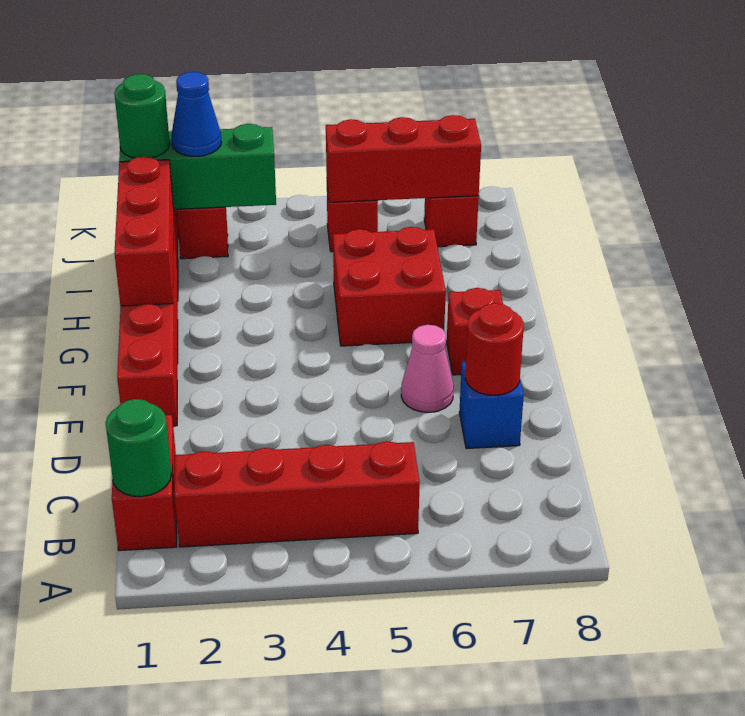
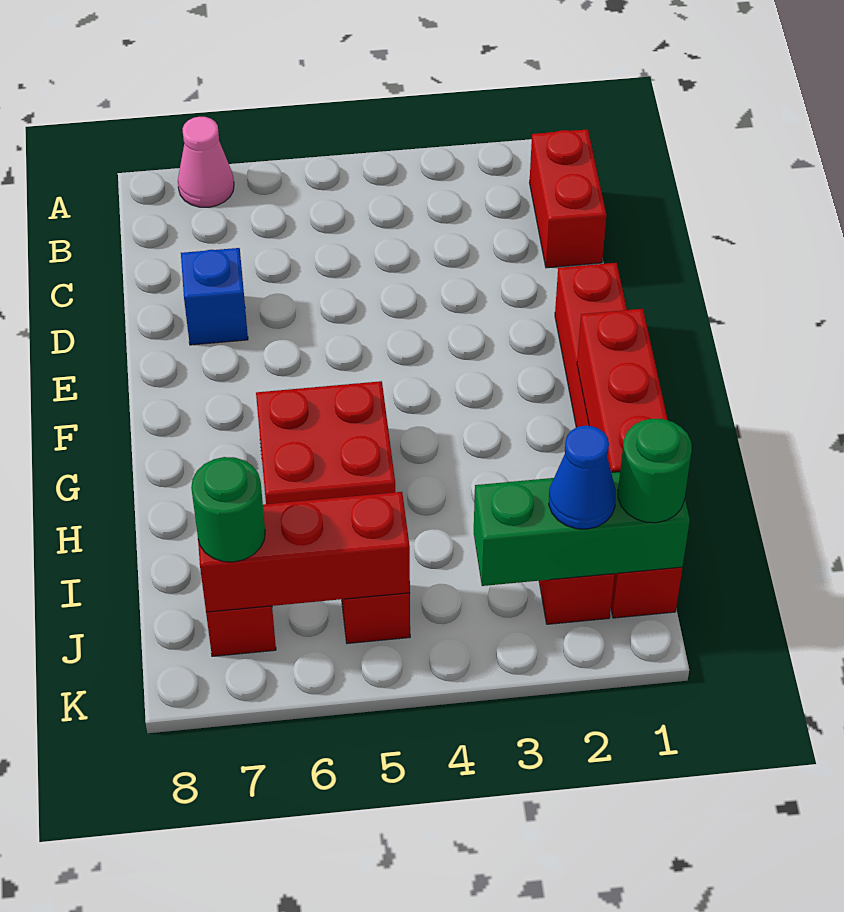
green round brick B1 level 2 -> green round brick J7 level 3
red brick B2:B5 level 1 -> none
red round brick D7 level 2 -> none
pink cone E6 level 1 -> pink cone A7 level 1
red brick F7 level 1 -> none

